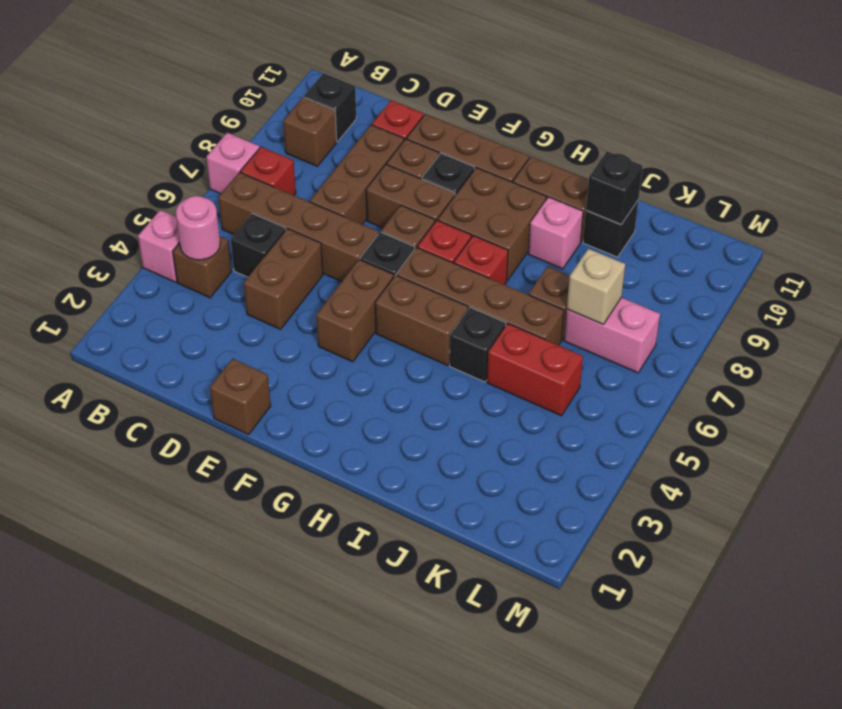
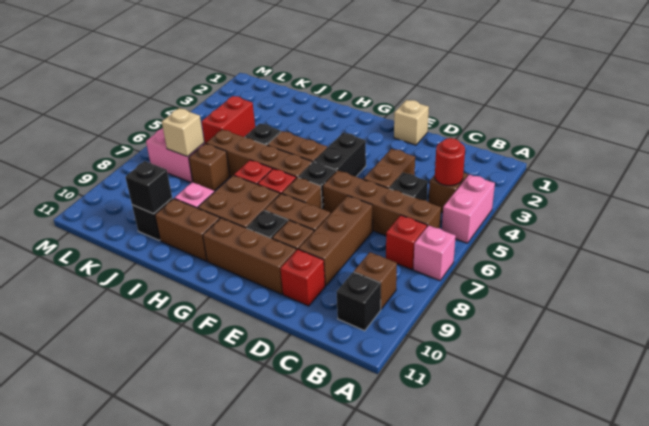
pink brick A4 level 1 -> pink brick A4:A5 level 1
pink round brick B4 level 2 -> red round brick B4 level 2
brown brick E1 level 1 -> tan brick E1 level 1
brown brick F4:F5 level 1 -> black brick F4:F5 level 1
red brick J5:K5 level 1 -> red brick K4:K5 level 1

